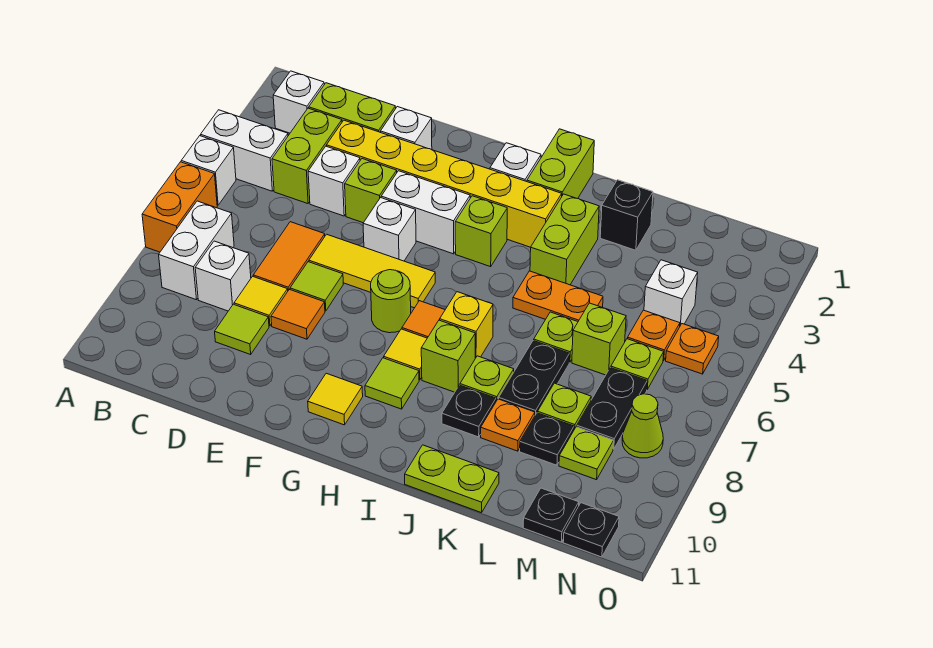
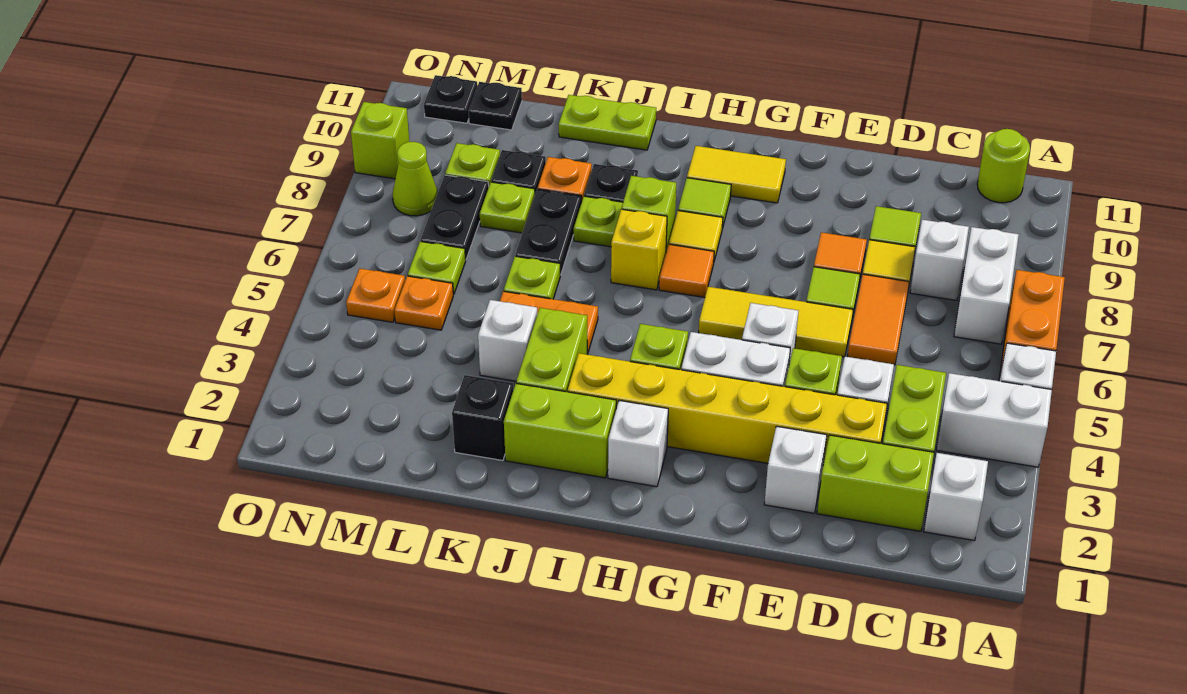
lime round brick G7 level 1 -> lime round brick B11 level 1
yellow tile G10 level 1 -> yellow tile G10:H10 level 1
lime brick I1:I2 level 1 -> lime brick I2:J2 level 1
lime brick L6 level 1 -> lime brick O9 level 1
white brick M4 level 1 -> white brick K4 level 1

